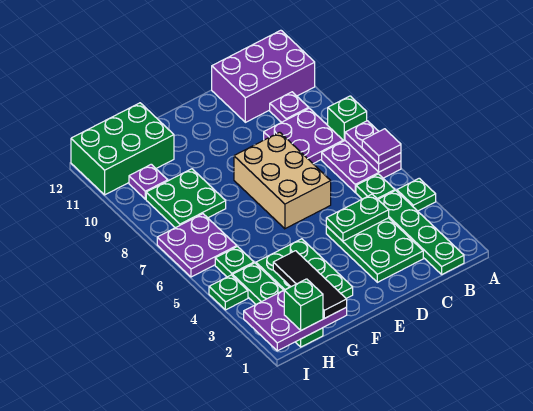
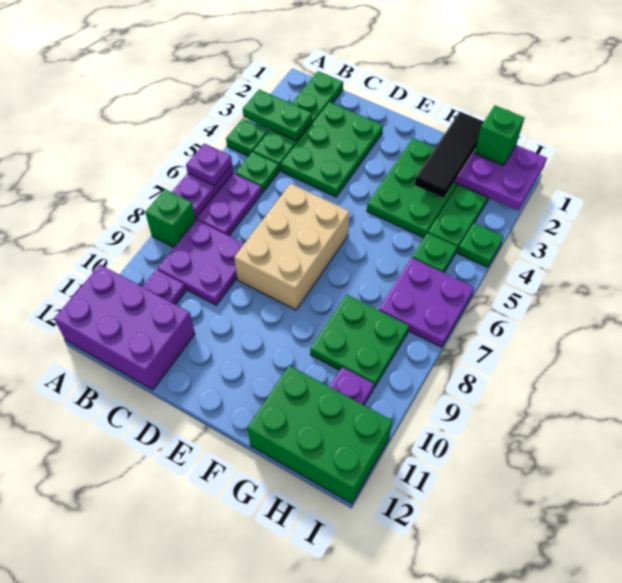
purple tile A6 level 3 -> purple plate A6 level 3
green plate C4:D4 level 2 -> green plate A3:B3 level 2

